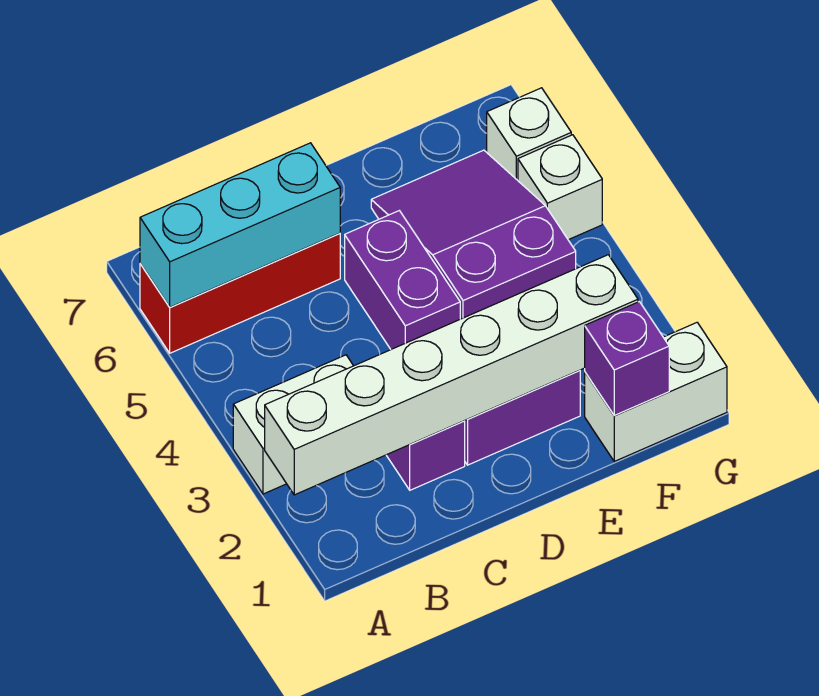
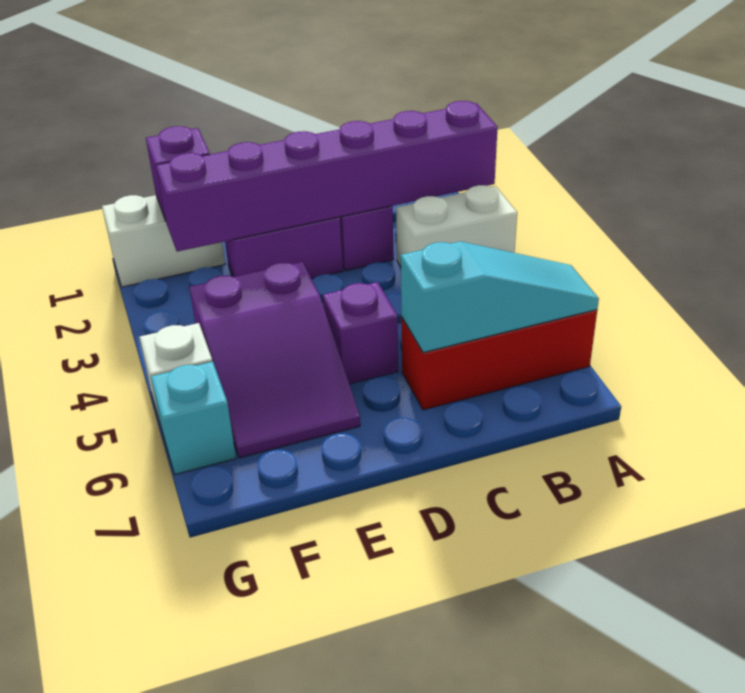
white brick A2:F2 level 2 -> purple brick A2:F2 level 2
cyan brick A6:C6 level 2 -> cyan slope A6:C6 level 2 top C
purple brick D4:D5 level 1 -> purple brick D5 level 1
white brick G6 level 1 -> cyan brick G6 level 1

